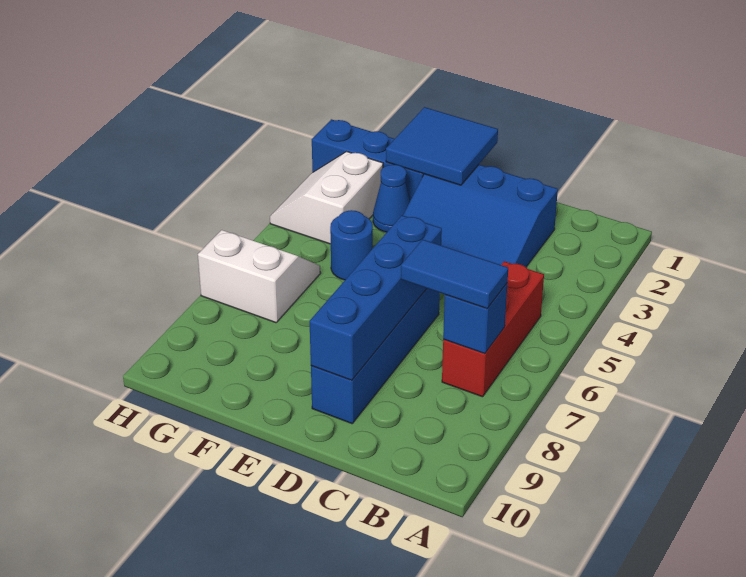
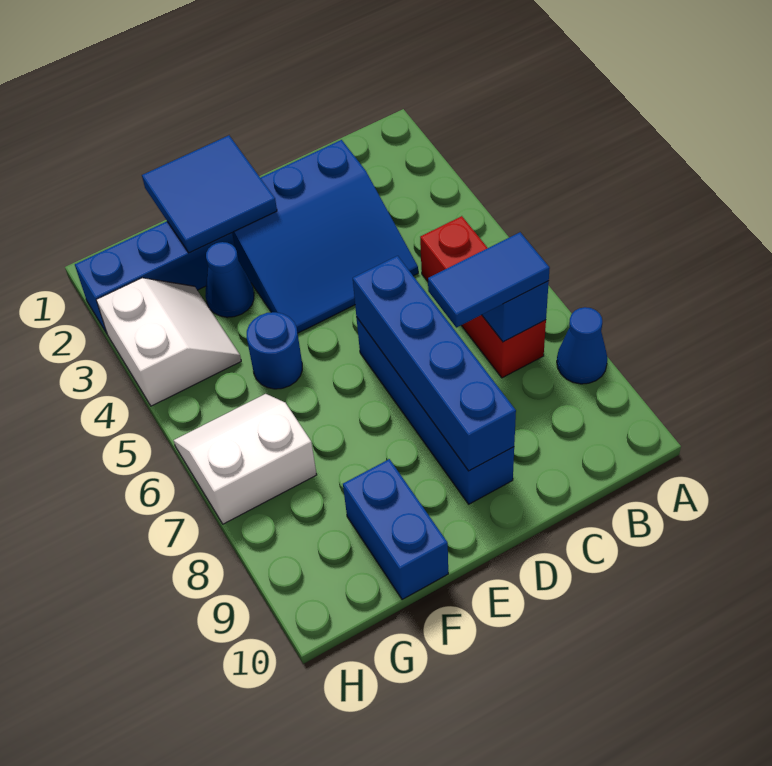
none -> blue cone A8 level 1
none -> blue brick F9:F10 level 1
white slope G3:H4 level 1 top G -> white slope G3:H4 level 1 top H

